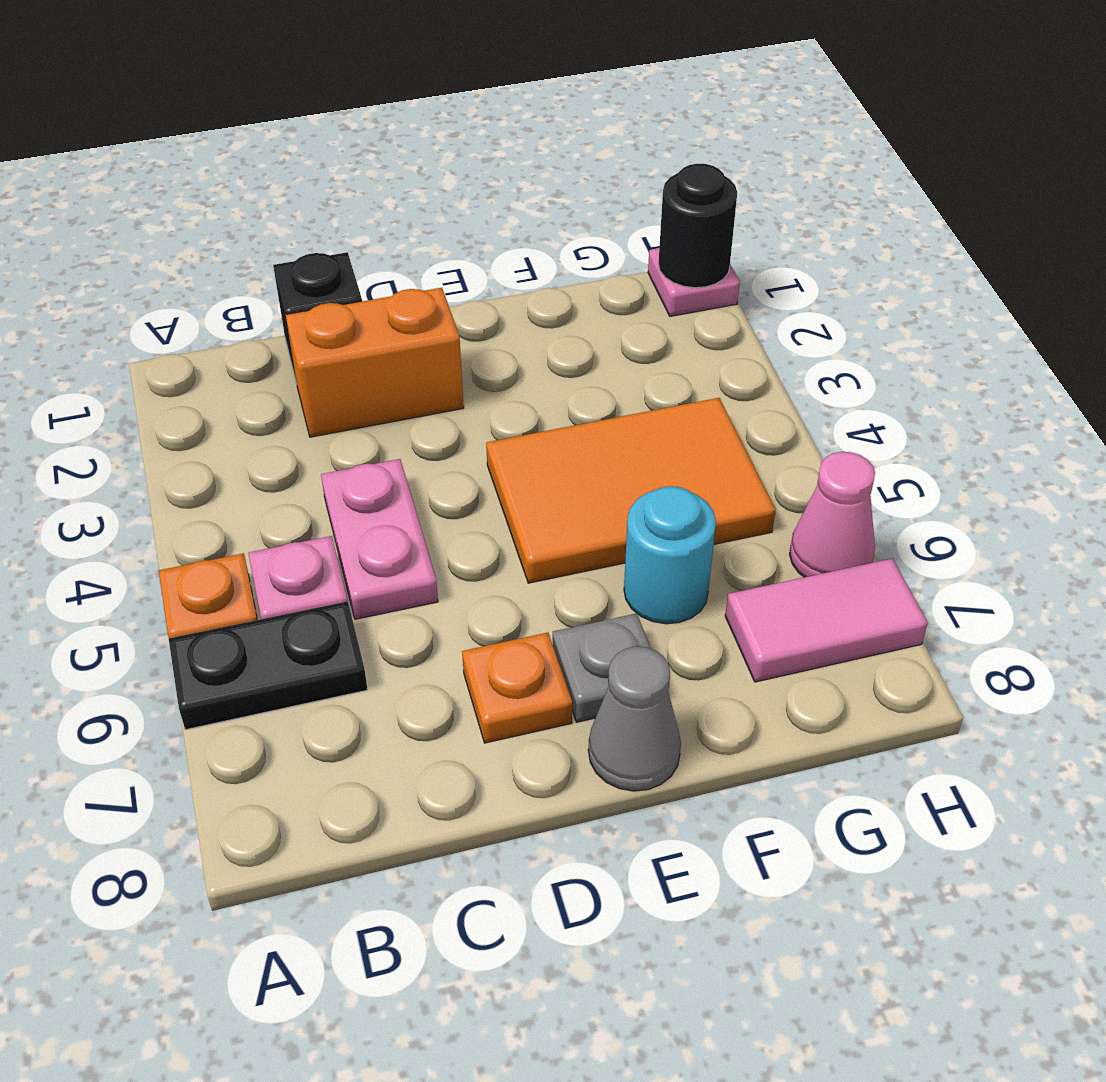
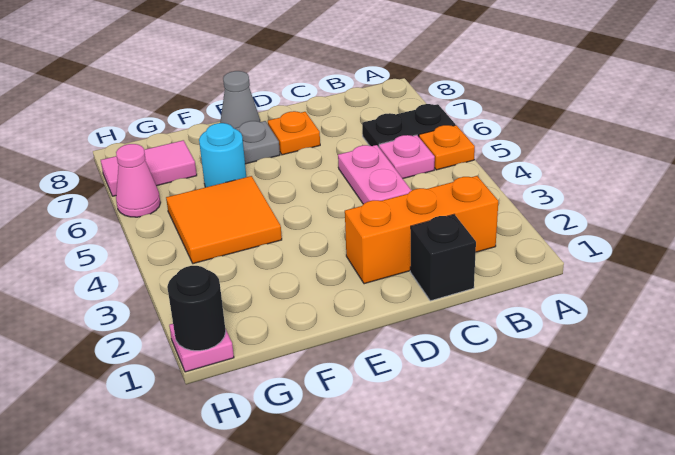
orange brick C2:D2 level 1 -> orange brick B2:D2 level 1
orange tile E4:G5 level 1 -> orange tile F4:G5 level 1

